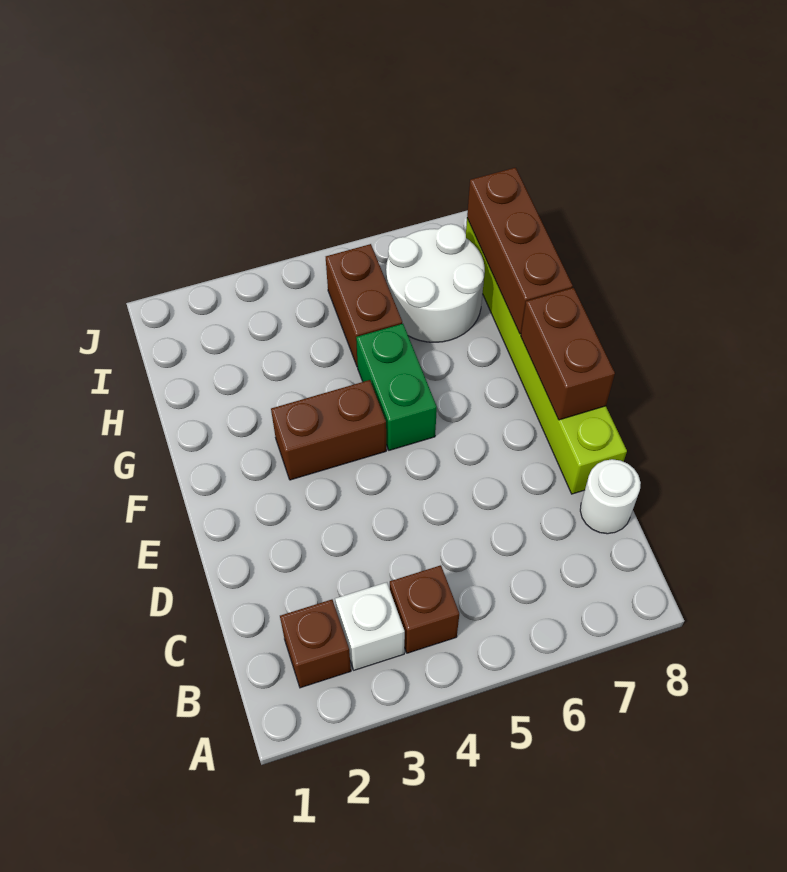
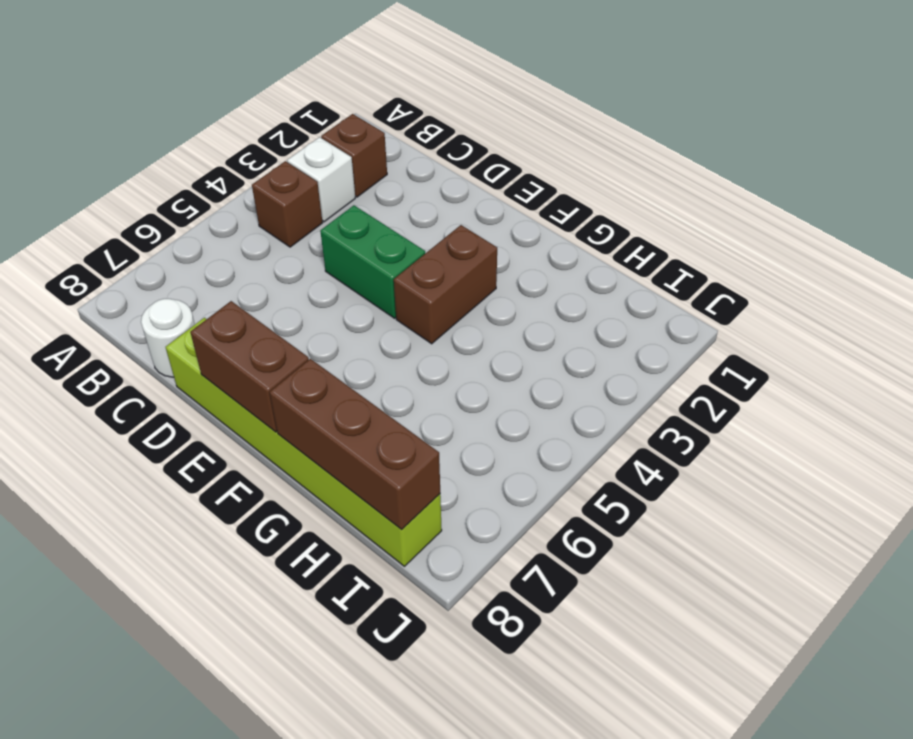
green brick F5:G5 level 1 -> green brick D4:E4 level 1
brown brick H5:I5 level 1 -> none
white round brick H6:I7 level 1 -> none

